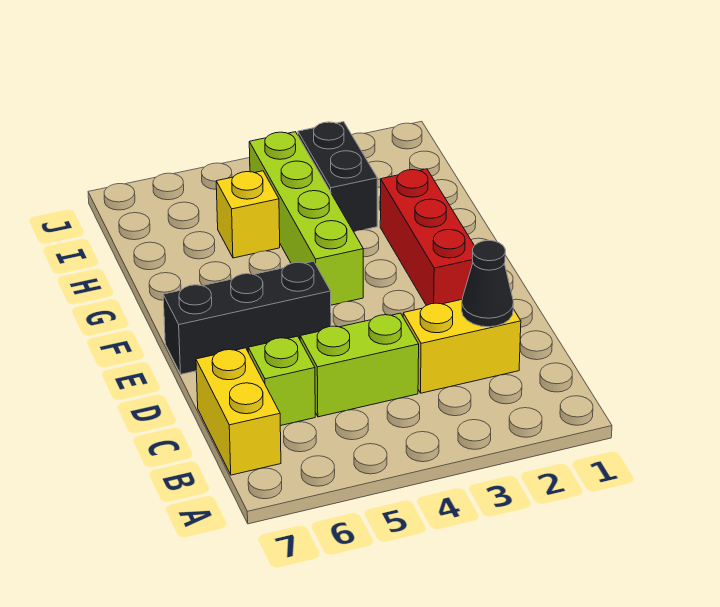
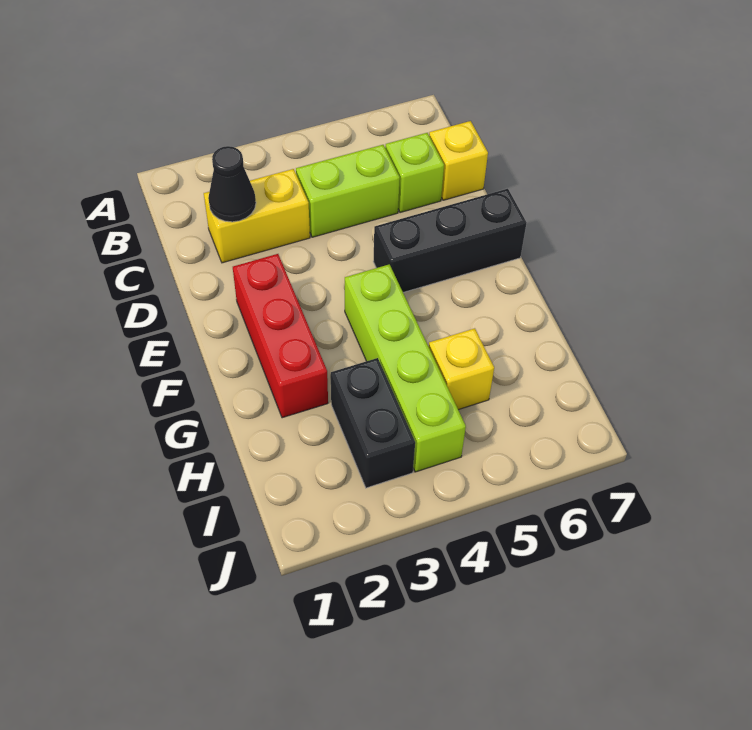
yellow brick B7:C7 level 1 -> yellow brick C7 level 1

